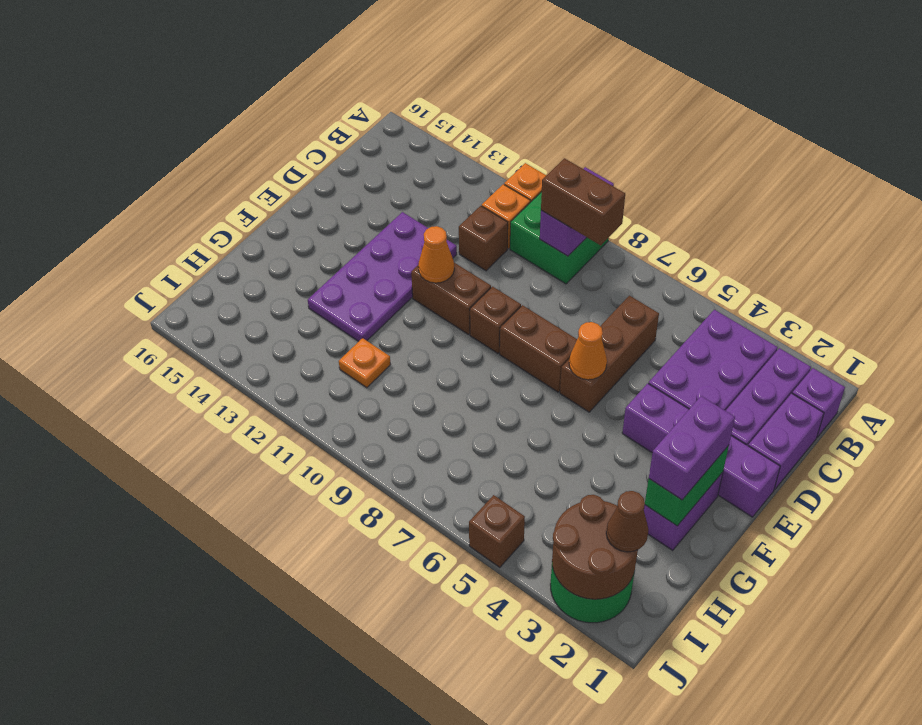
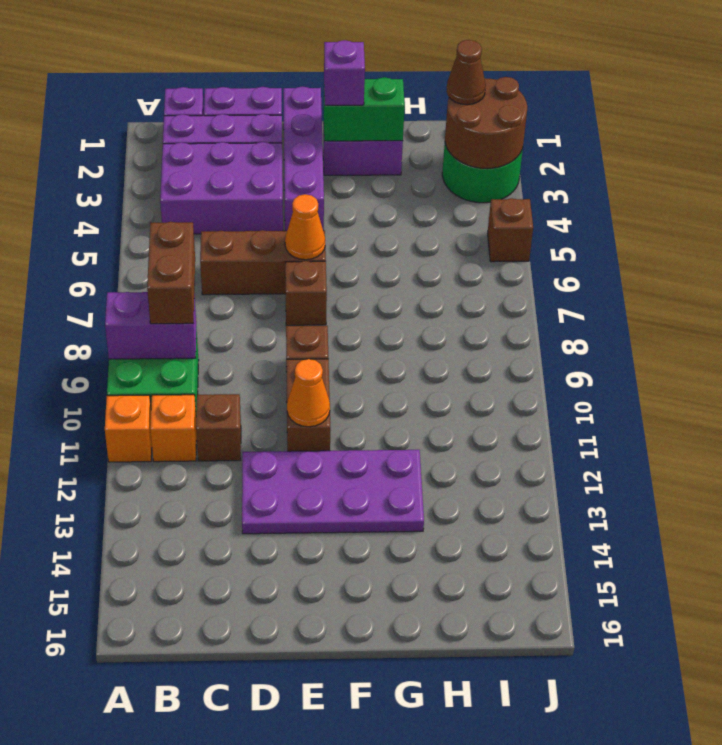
brown brick E7:E8 level 1 -> brown brick E7 level 1
purple brick F2:G2 level 3 -> purple brick F2 level 3
orange plate H11 level 1 -> none

